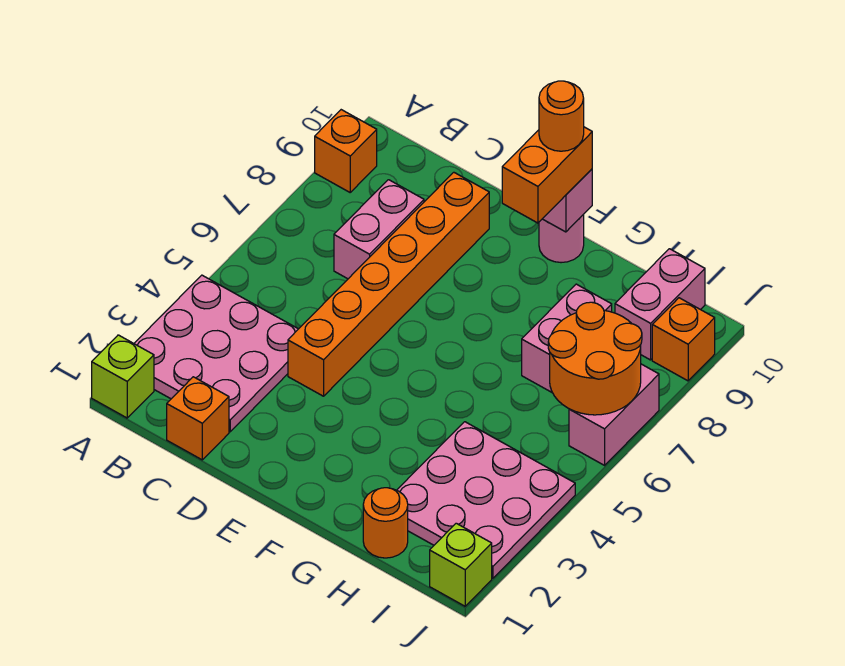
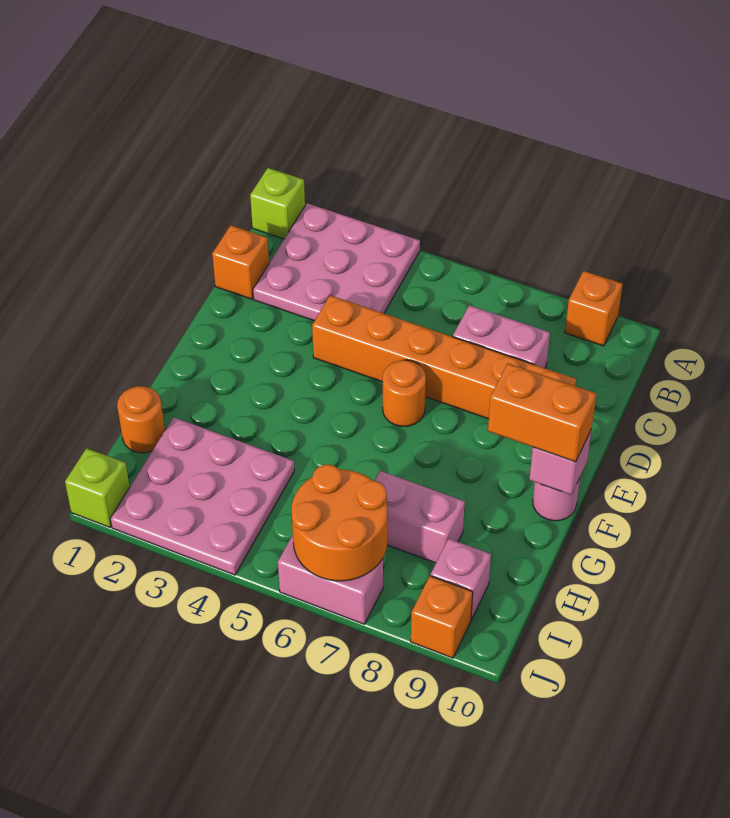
orange round brick F10 level 4 -> orange round brick E6 level 1
pink brick I9:I10 level 1 -> pink brick I9 level 1

